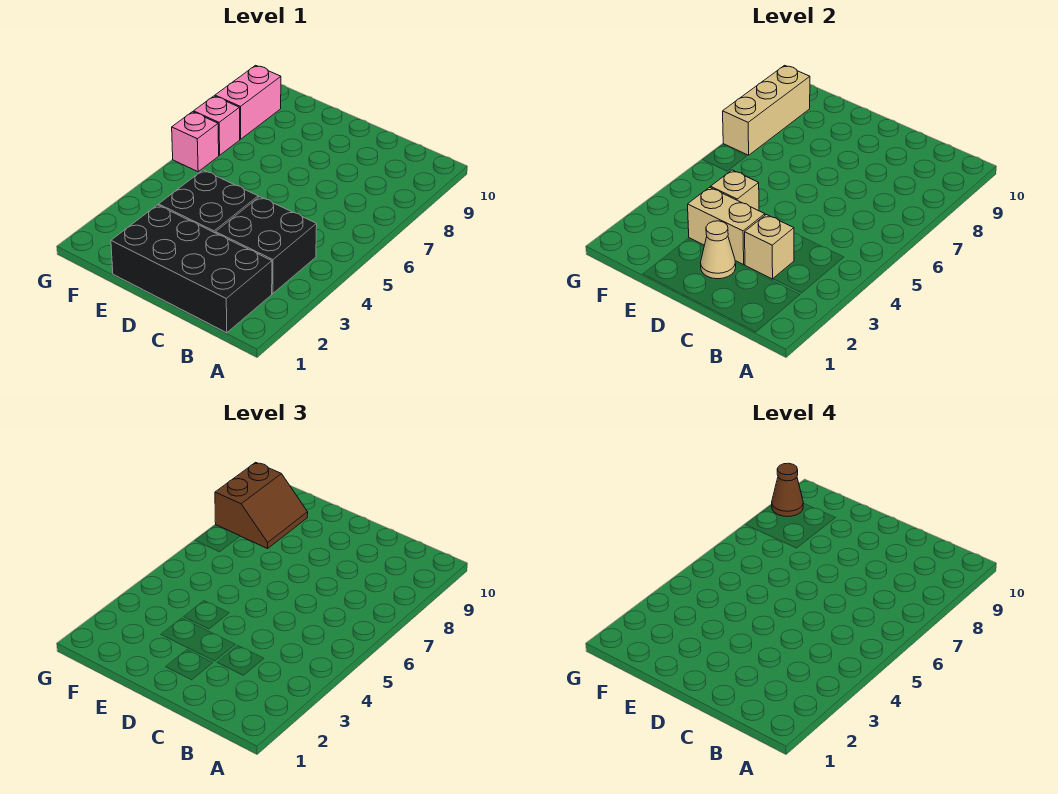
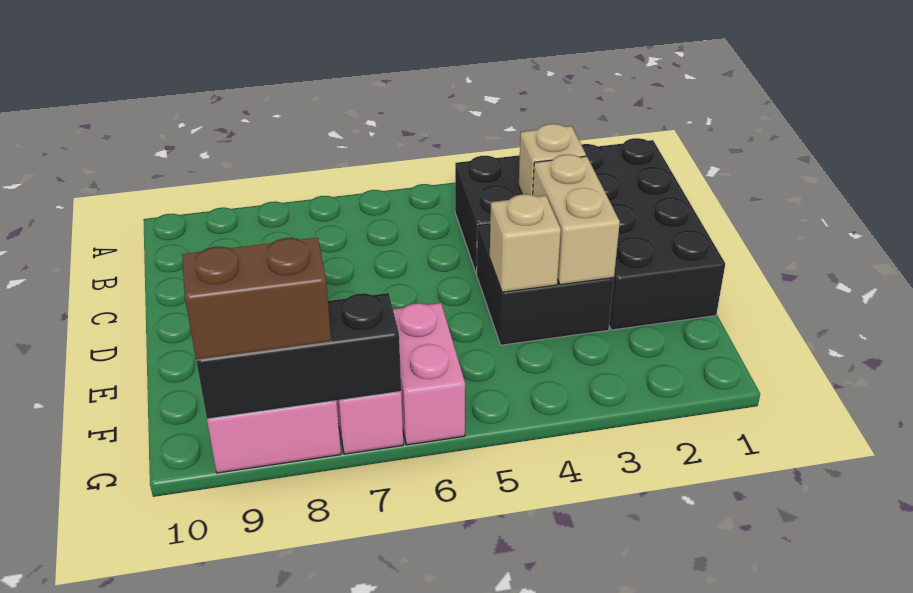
tan cone D2 level 2 -> none
pink brick G6 level 1 -> pink brick F6:G6 level 1
tan brick G7:G9 level 2 -> black brick G7:G9 level 2
brown cone G9 level 4 -> none

